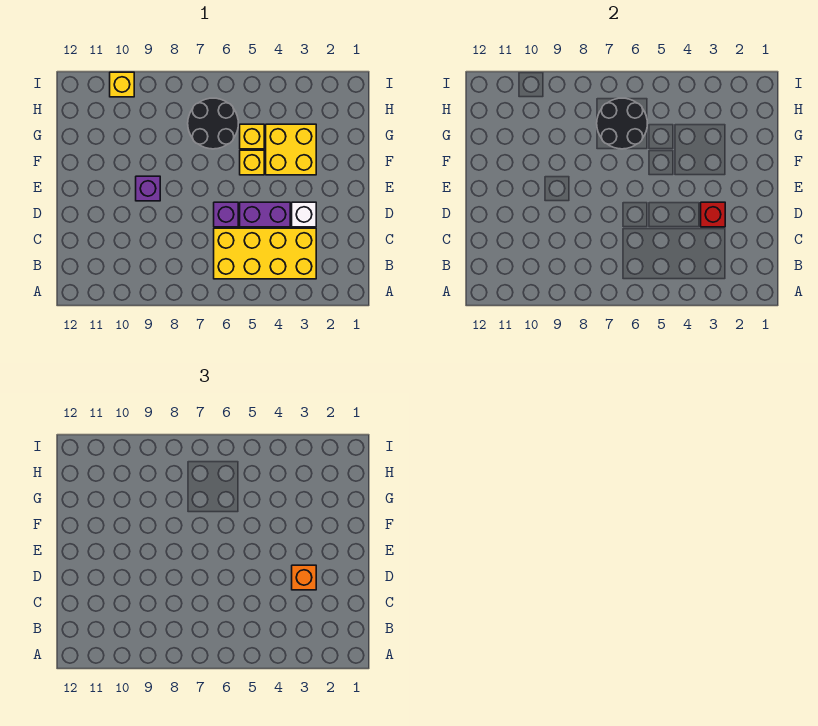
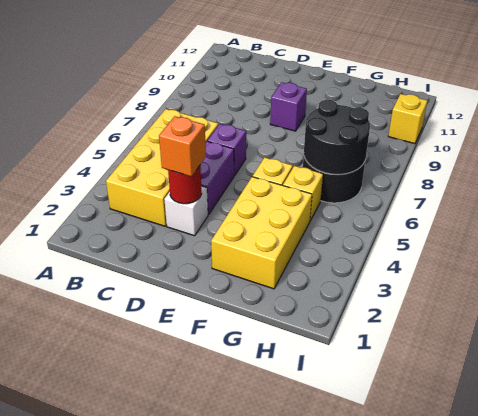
red brick D3 level 2 -> red round brick D3 level 2
yellow brick F3:G4 level 1 -> yellow brick F2:G4 level 1

